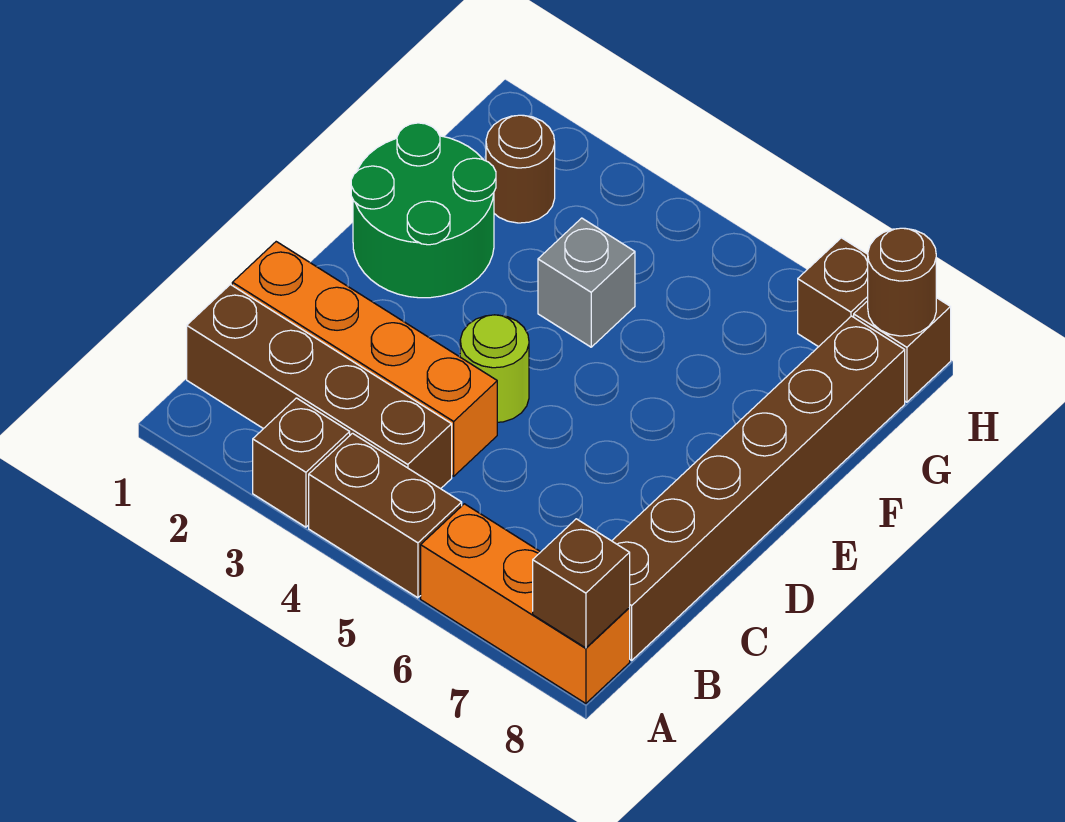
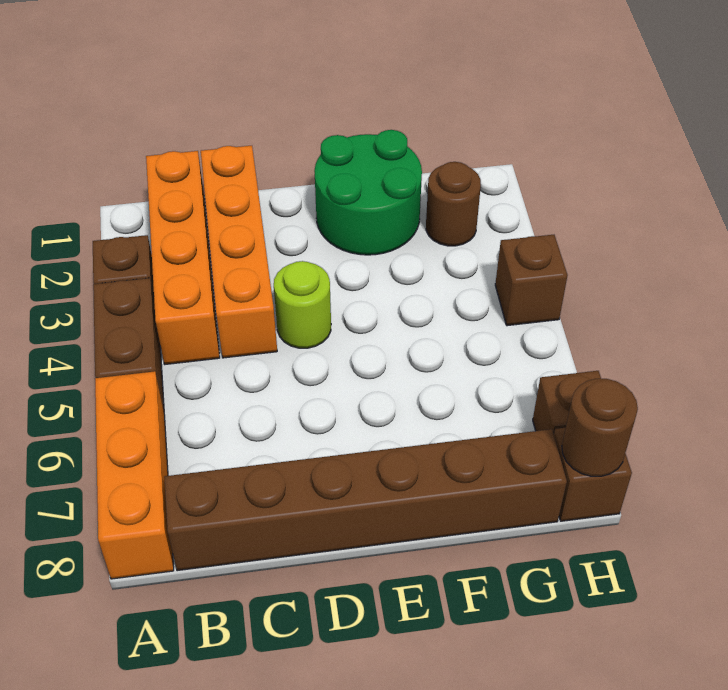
brown brick A8 level 2 -> brown brick H4 level 1
brown brick B1:B4 level 1 -> orange brick B1:B4 level 1
grey brick F4 level 1 -> none

